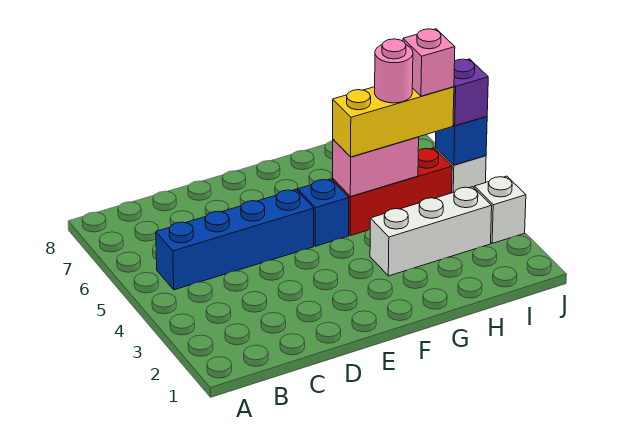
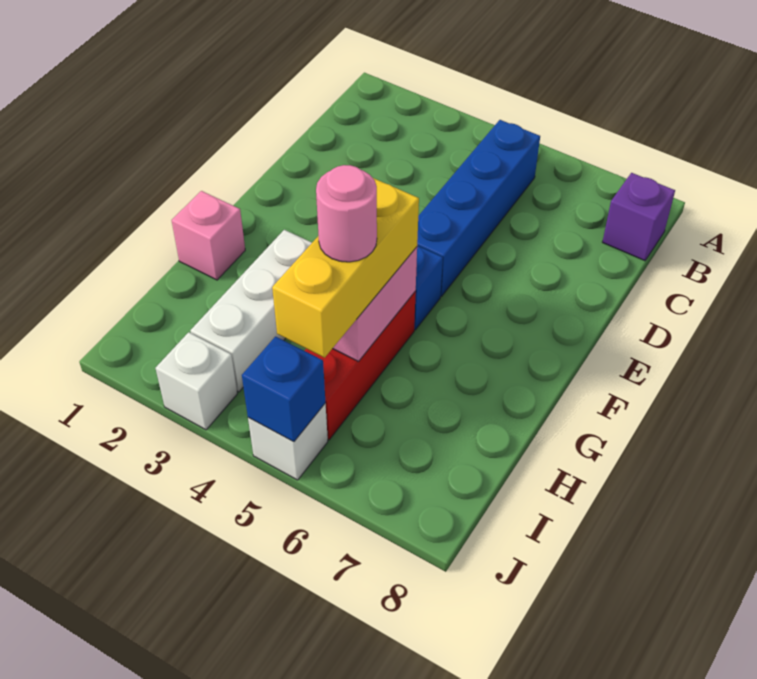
pink brick I5 level 4 -> pink brick G1 level 1
purple brick J5 level 3 -> purple brick B8 level 1

